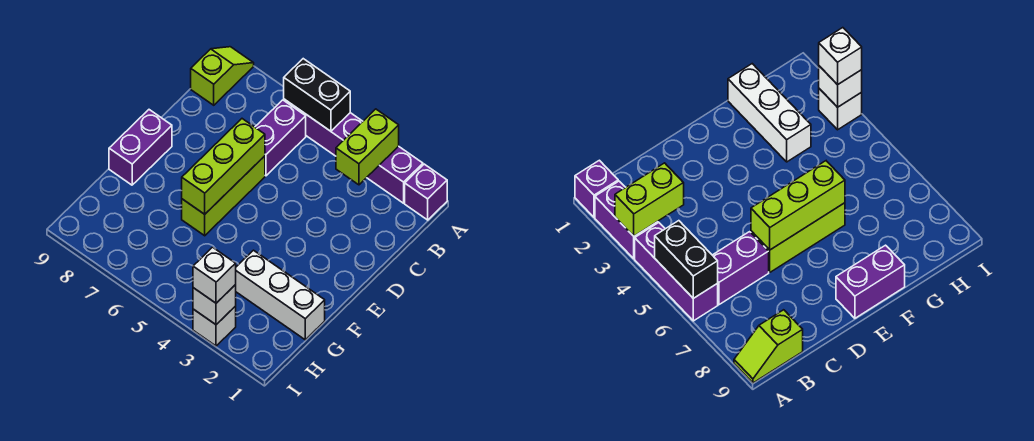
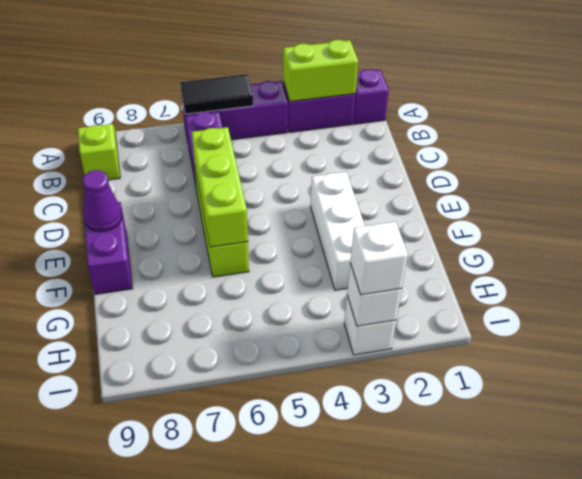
lime brick A3:B3 level 2 -> lime brick A2:A3 level 2
black brick A5:A6 level 2 -> black tile A5:A6 level 2
none -> purple cone E9 level 2
white brick G1:G3 level 1 -> white brick E3:G3 level 1

